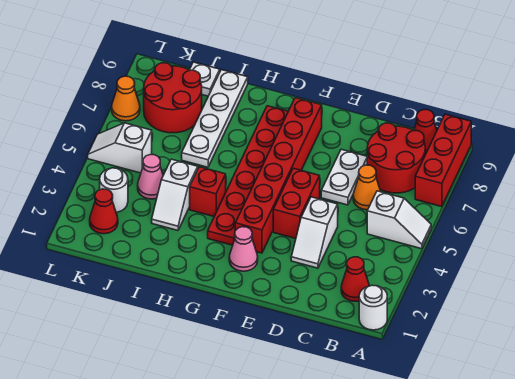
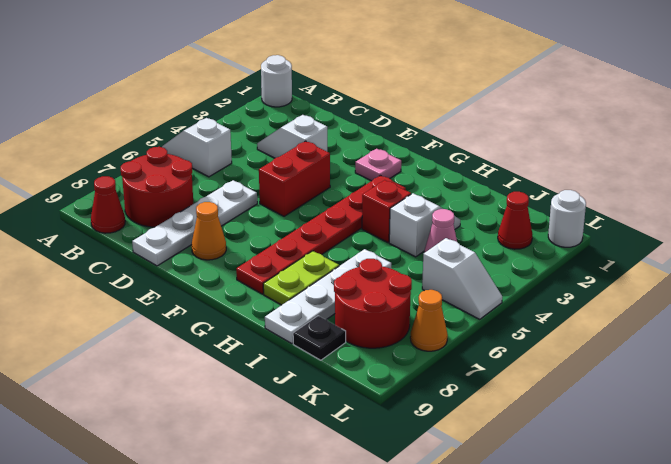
red brick A7:A9 level 1 -> none
red cone B2 level 1 -> none
orange cone C6 level 1 -> orange cone E8 level 1
white slope D3:D4 level 1 top 4 -> white slope C3:D3 level 1 top D
white plate D6:D7 level 1 -> white plate D6:D9 level 1
pink cone F2 level 1 -> pink plate F2 level 1
red brick F3:F8 level 1 -> none
none -> lime plate H7:H8 level 1
white plate J9 level 1 -> black plate J9 level 1
white round brick K3 level 1 -> white round brick L1 level 1

